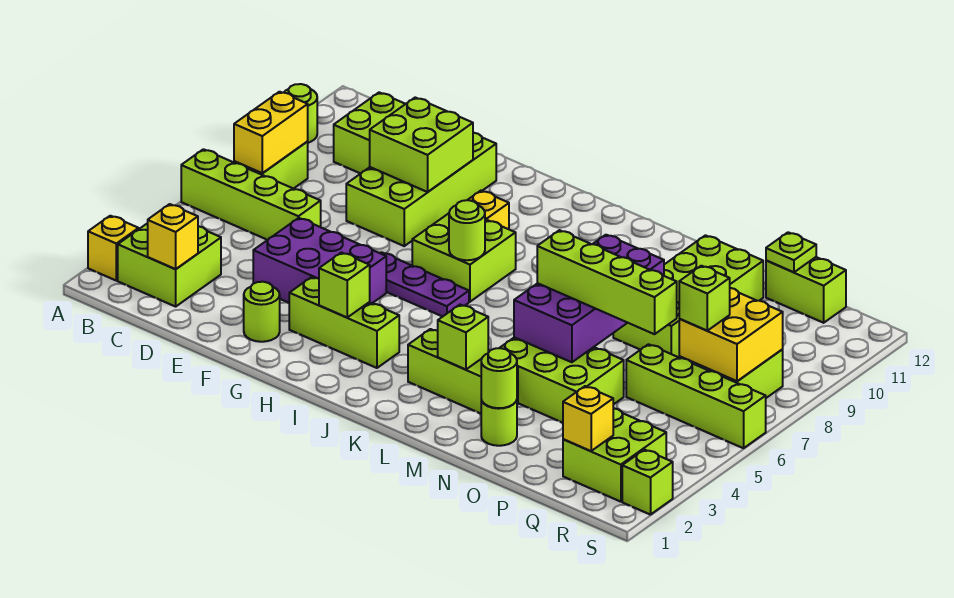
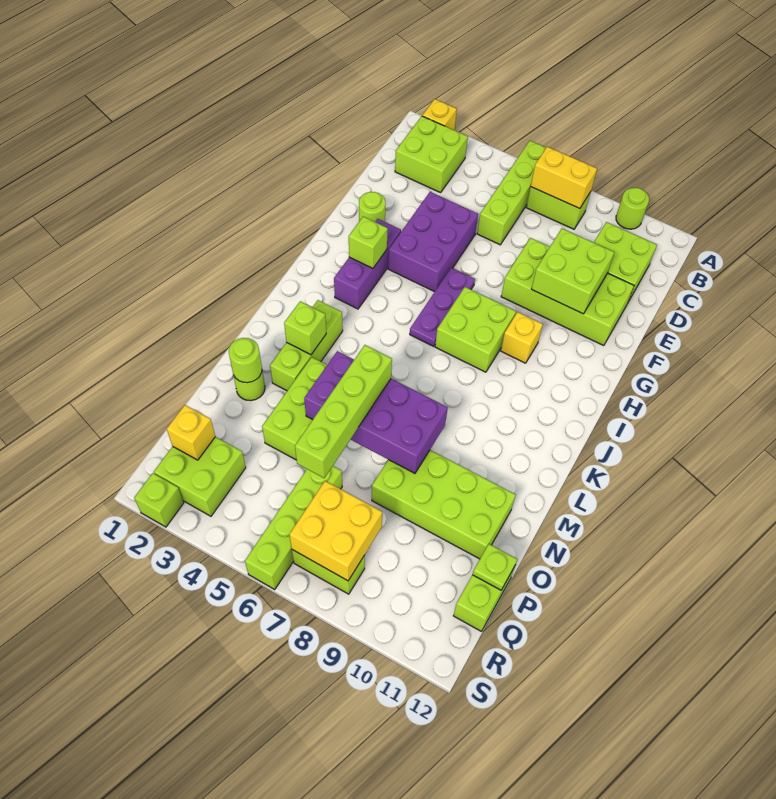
yellow brick C2 level 2 -> none
lime brick G3:I3 level 1 -> purple brick G3:I3 level 1
lime round brick I7 level 2 -> none
lime brick Q7 level 3 -> none

